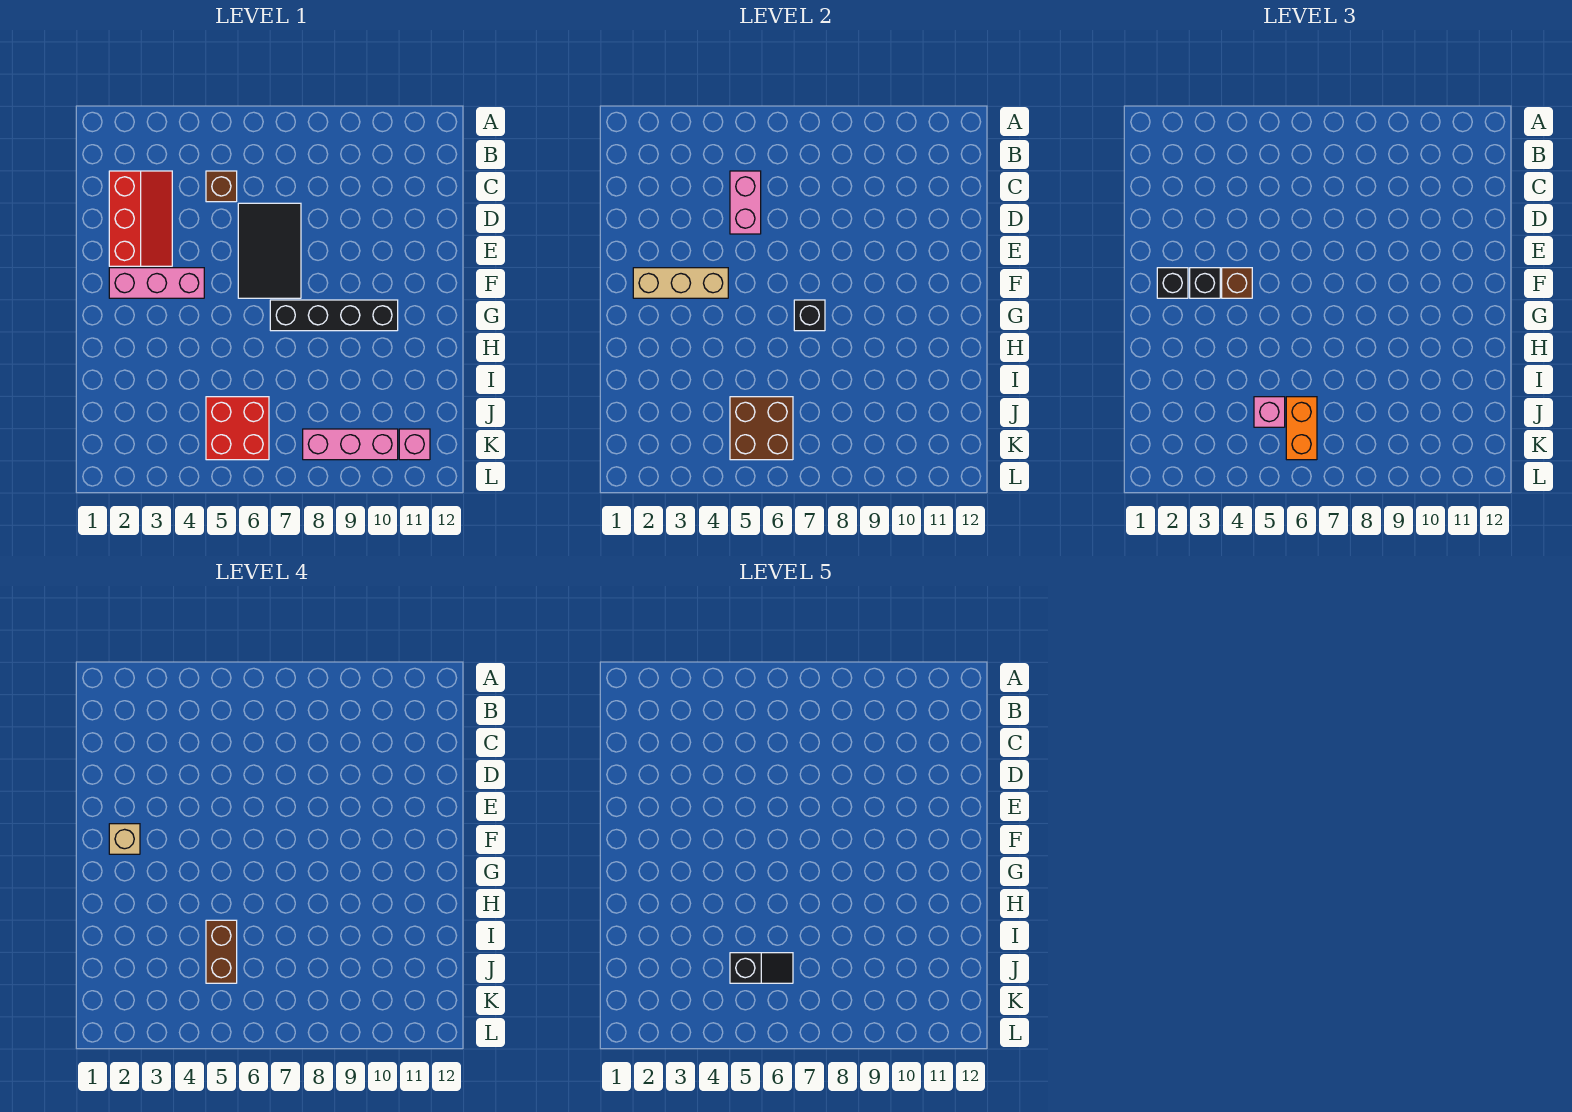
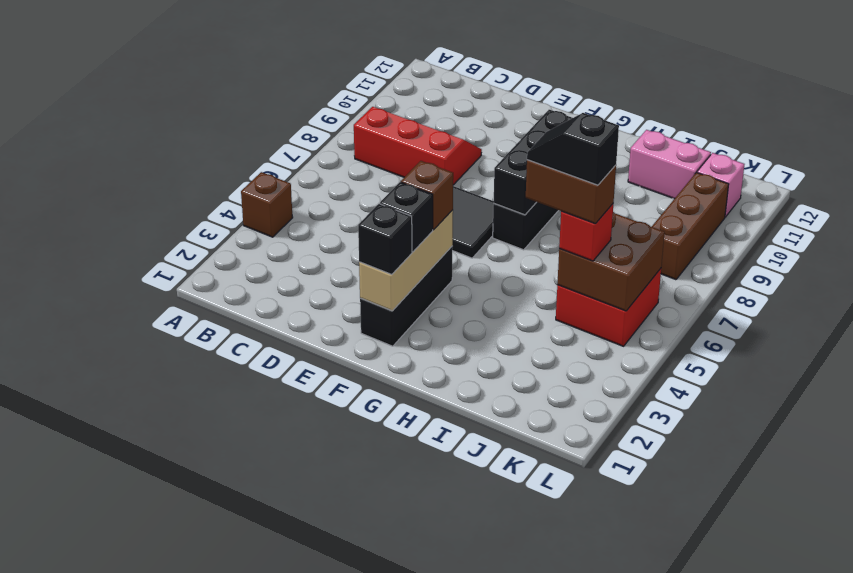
red slope C2:E3 level 1 top 2 -> red slope B8:D9 level 1 top 8
brown brick C5 level 1 -> brown brick A4 level 1
pink brick C5:D5 level 2 -> pink brick I11:J11 level 1
pink brick F2:F4 level 1 -> black brick F2:F4 level 1
tan brick F2 level 4 -> none
black brick G7 level 2 -> black brick G7:G9 level 2
pink brick J5 level 3 -> red brick J5 level 3
black slope J5:J6 level 5 top 5 -> black slope I5:J5 level 5 top J
orange brick J6:K6 level 3 -> none
pink brick K8:K10 level 1 -> brown brick K8:K10 level 1

